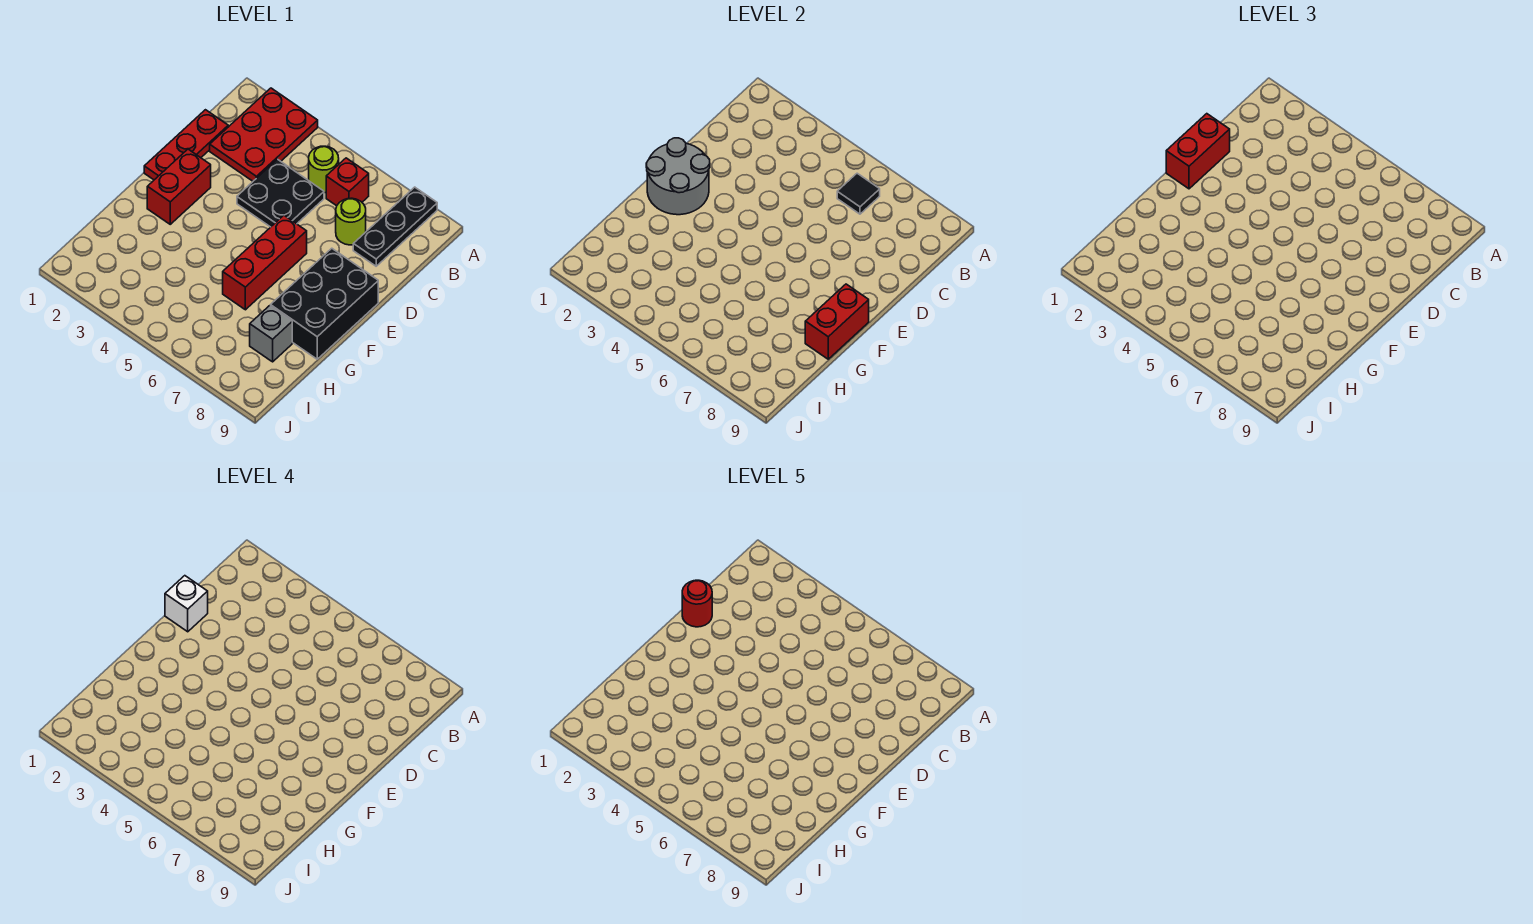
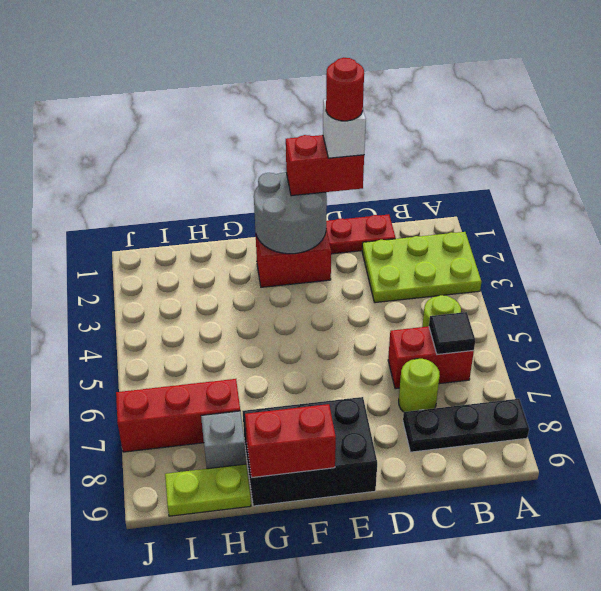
red plate A2:C3 level 1 -> lime plate A2:C3 level 1
red brick B6 level 1 -> red brick B6:C6 level 1
black plate C4:D5 level 1 -> none
red brick E6:G6 level 1 -> red brick H7:J7 level 1
none -> lime plate H9:I9 level 1

